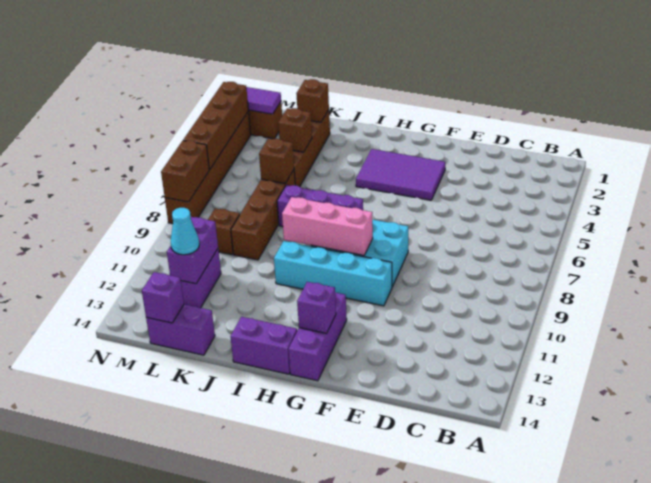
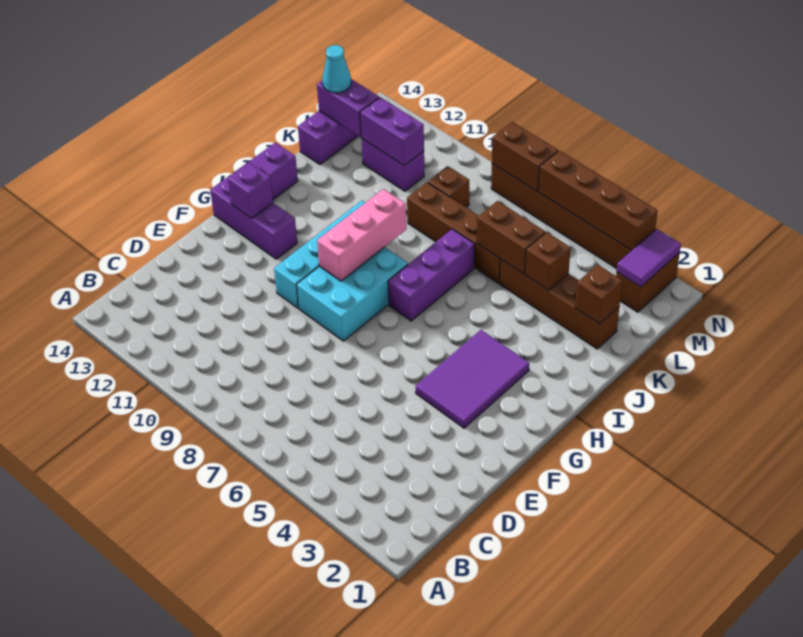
brown brick K6 level 2 -> brown brick K5:K6 level 2
cyan cone L12 level 3 -> cyan cone L14 level 3
purple brick L14 level 2 -> purple brick L13:L14 level 2

